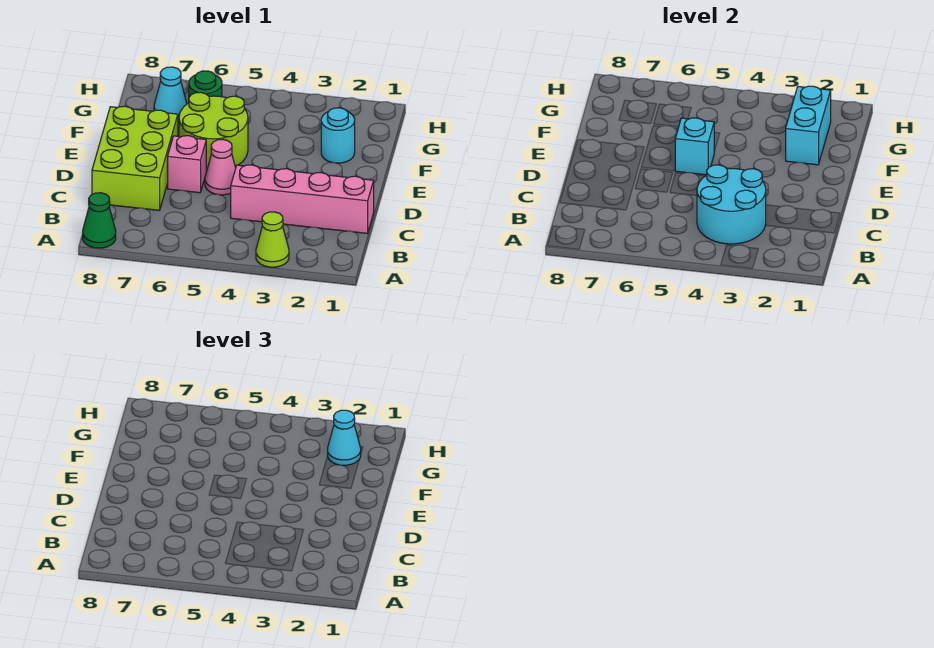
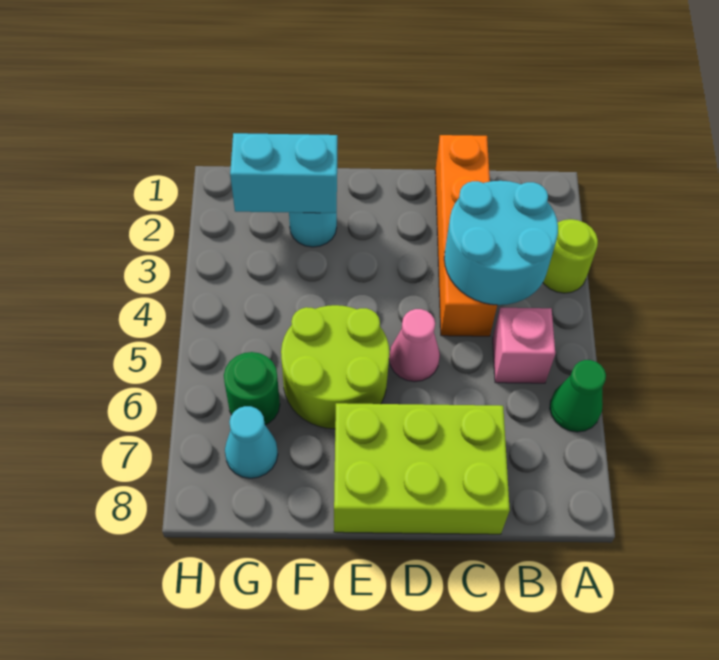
lime cone A3 level 1 -> lime round brick A3 level 1
green cone A8 level 1 -> green cone A6 level 1
pink brick C1:C4 level 1 -> orange brick C1:C4 level 1
pink brick D6 level 1 -> pink brick B5 level 1
cyan brick E5 level 2 -> none
cyan cone G2 level 3 -> none

